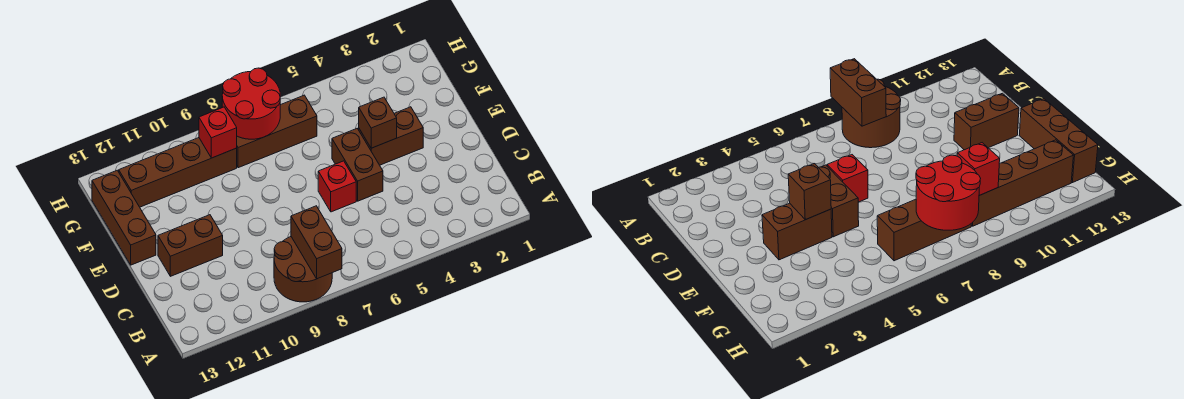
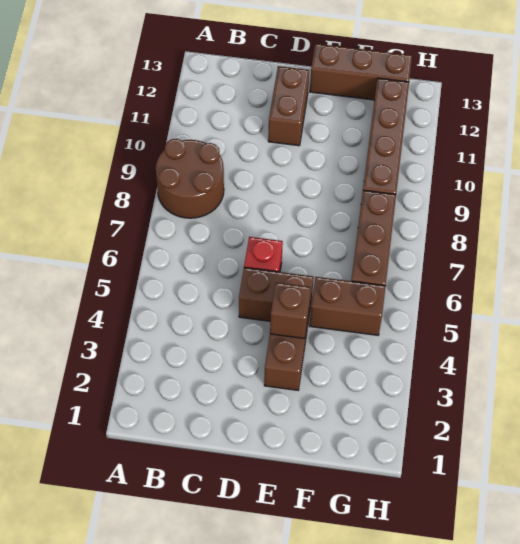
brown brick A8:B8 level 2 -> brown brick F5:G5 level 1
red round brick G7:H8 level 2 -> none
red brick G9 level 2 -> none

